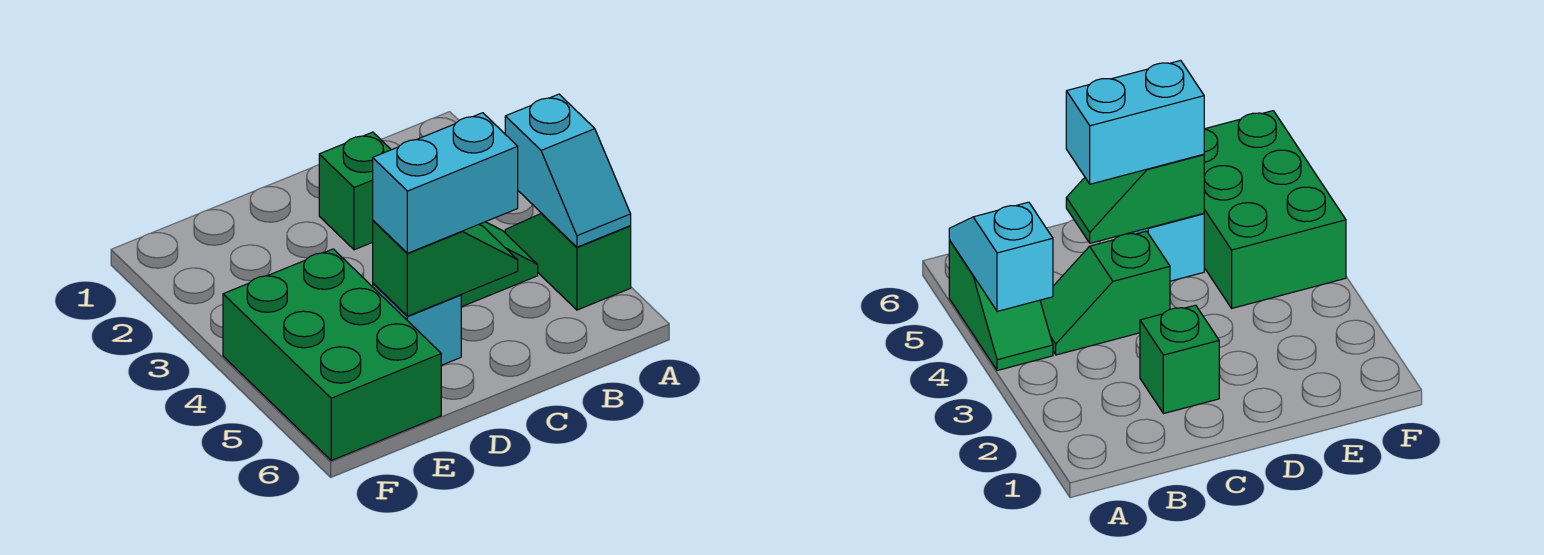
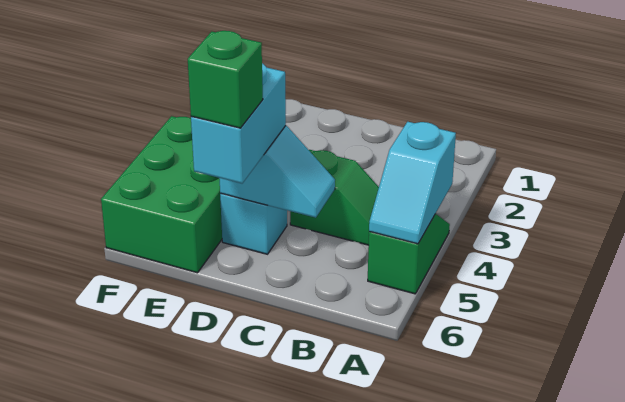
green brick C2 level 1 -> green brick D6 level 4
green slope C5:D5 level 2 top D -> cyan slope C5:D5 level 2 top D
cyan brick C5:D5 level 3 -> cyan brick D5:D6 level 3

